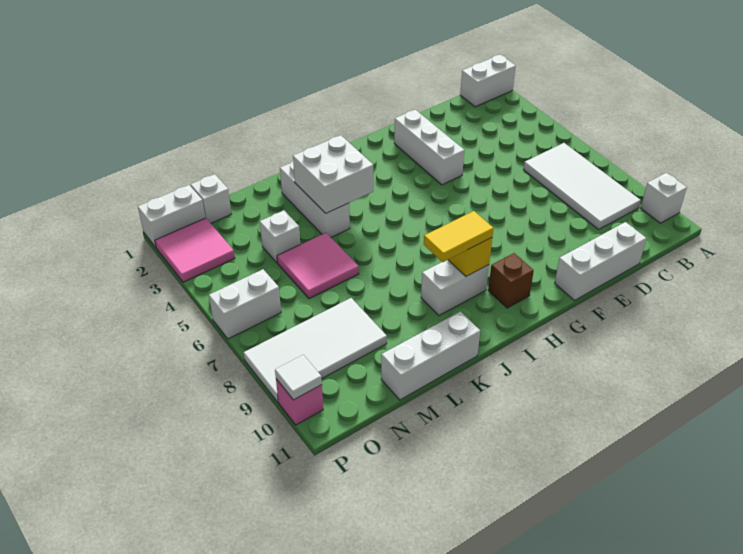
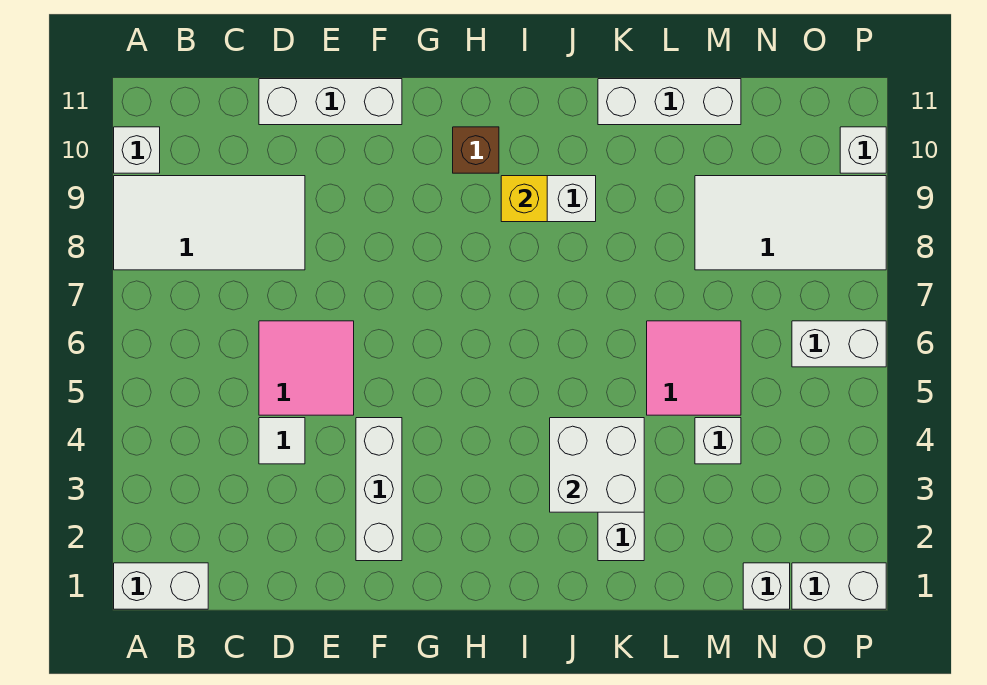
white tile B6:C9 level 1 -> white tile A8:D9 level 1
yellow tile I9:J9 level 3 -> none
pink tile O2:P3 level 1 -> pink tile D5:E6 level 1
pink brick P10 level 1 -> white brick P10 level 1
white tile P10 level 2 -> white tile D4 level 1

